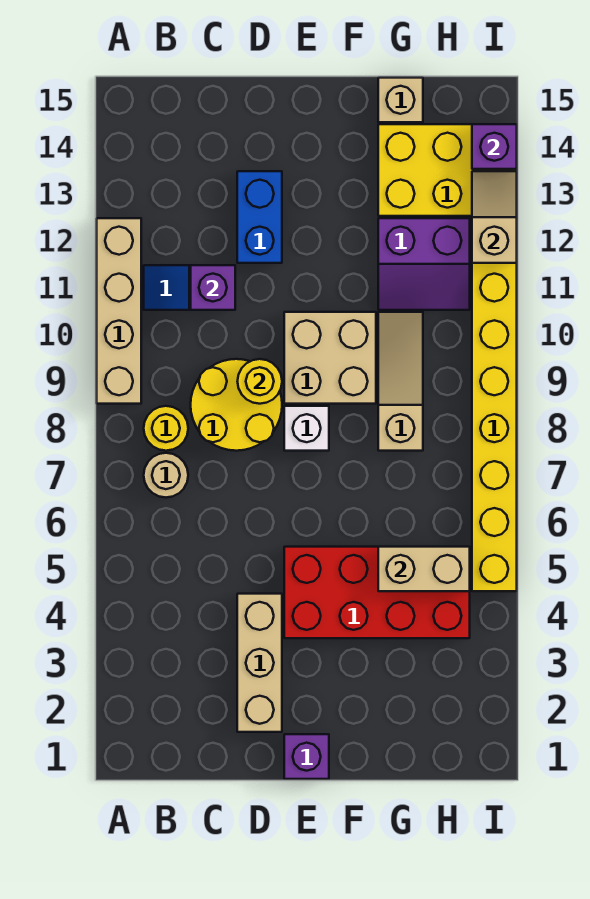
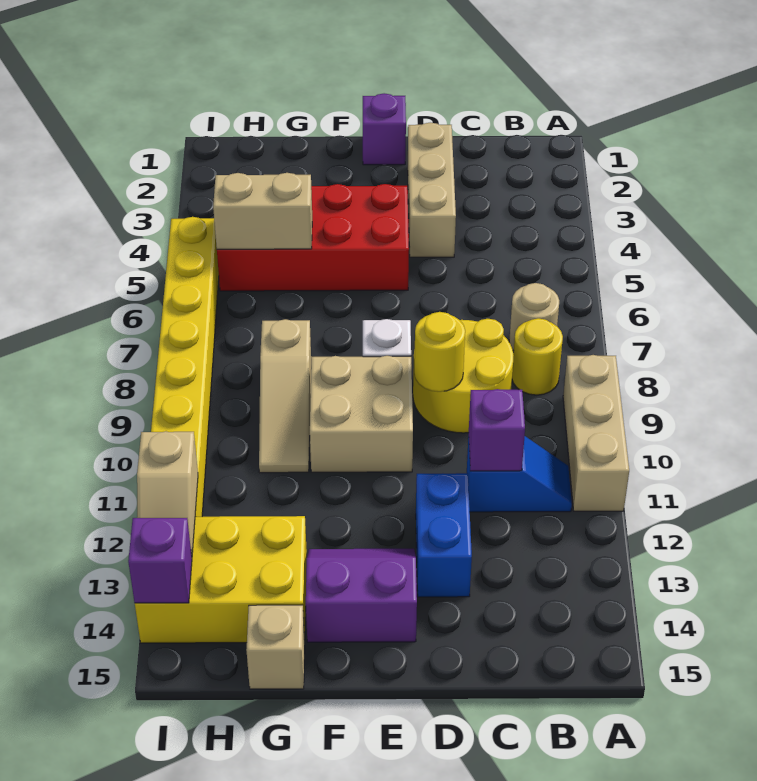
tan brick A9:A12 level 1 -> tan brick A9:A11 level 1
purple slope G11:H12 level 1 top 12 -> purple slope E13:F14 level 1 top 14

